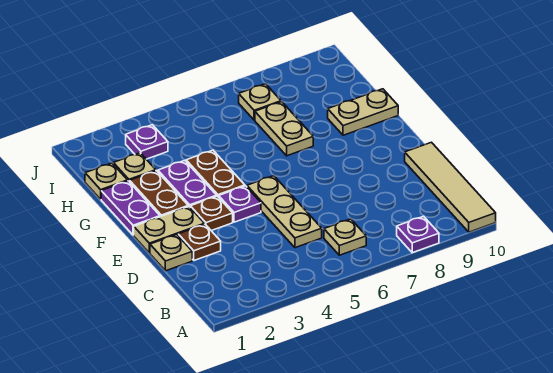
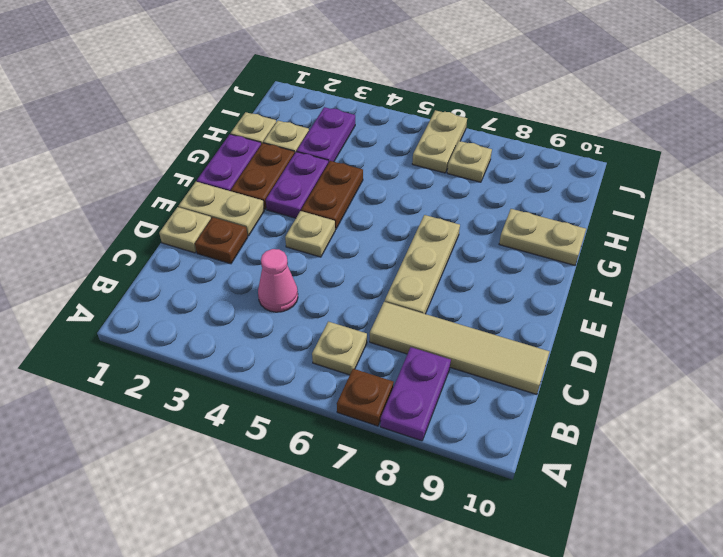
purple plate A8 level 1 -> purple plate A8:B8 level 1
tan tile A10:D10 level 1 -> tan tile C7:C10 level 1
none -> pink cone C4 level 1
tan plate C5:E5 level 1 -> tan plate D7:F7 level 1
brown plate E3 level 1 -> brown plate A7 level 1
purple plate E4 level 1 -> tan plate E4 level 1
tan plate G7:H7 level 1 -> tan plate I6:J6 level 1
purple plate I3 level 1 -> purple plate H3:I3 level 1

